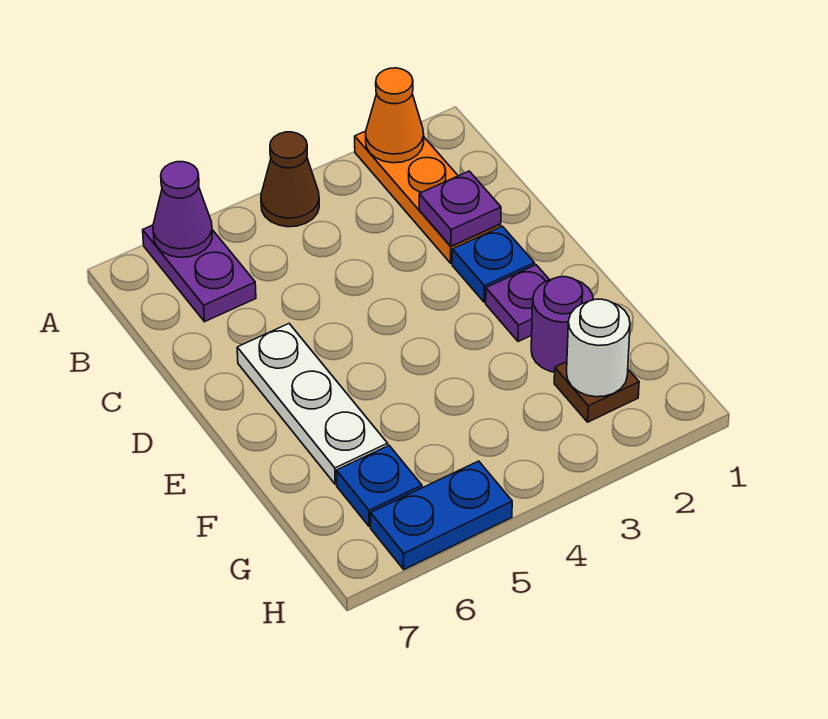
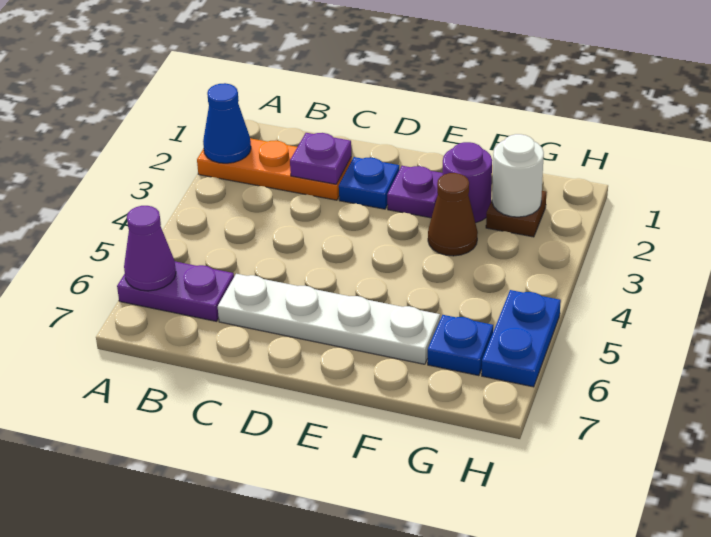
orange cone A2 level 2 -> blue cone A2 level 2
brown cone A4 level 1 -> brown cone F3 level 1
white plate D6:F6 level 1 -> white plate C6:F6 level 1

